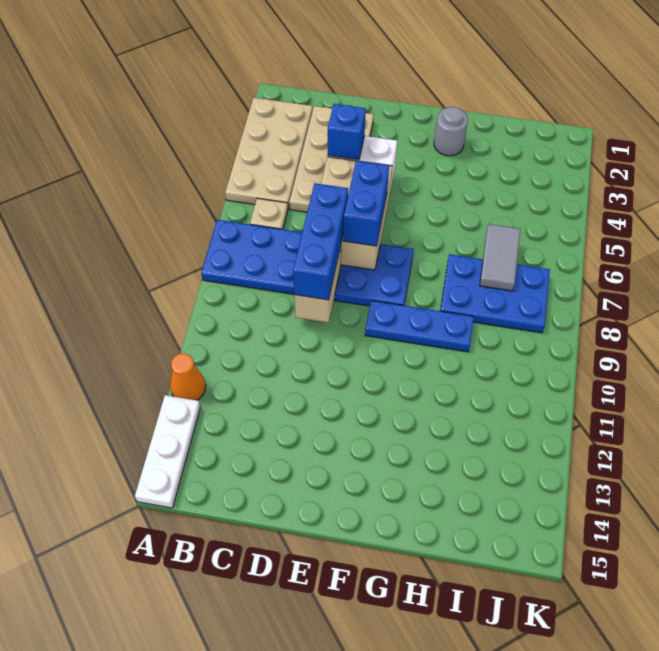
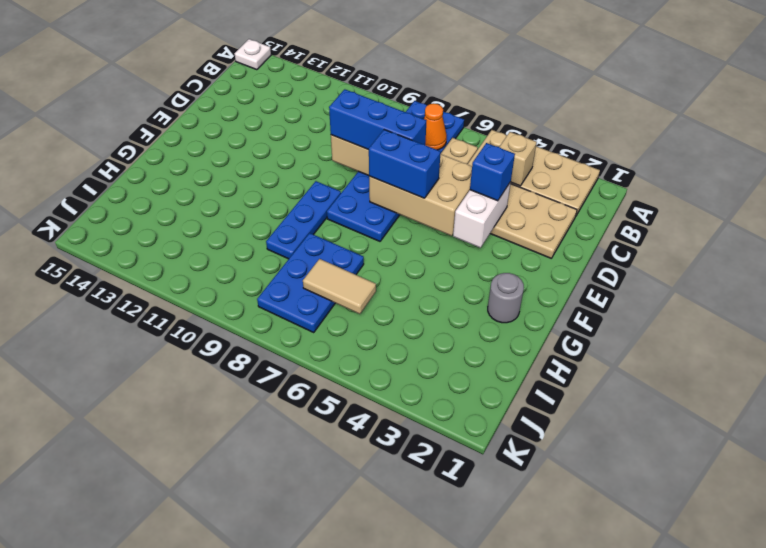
orange cone A12 level 1 -> orange cone B7 level 2
white plate A13:A15 level 1 -> white plate A15 level 1
none -> tan brick B4 level 2
grey tile I6:I7 level 2 -> tan tile I6:I7 level 2

